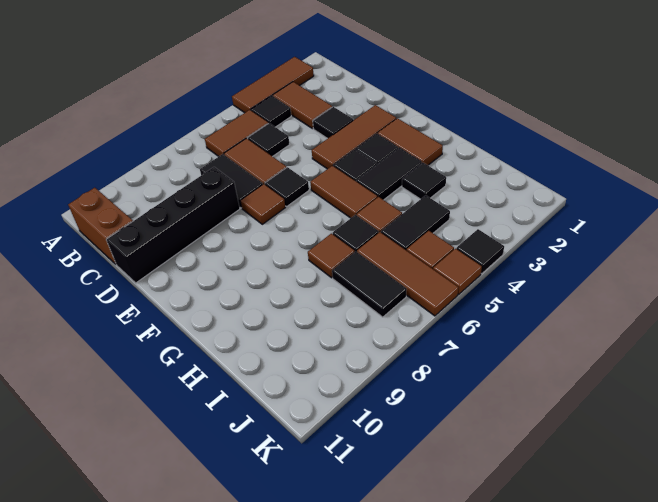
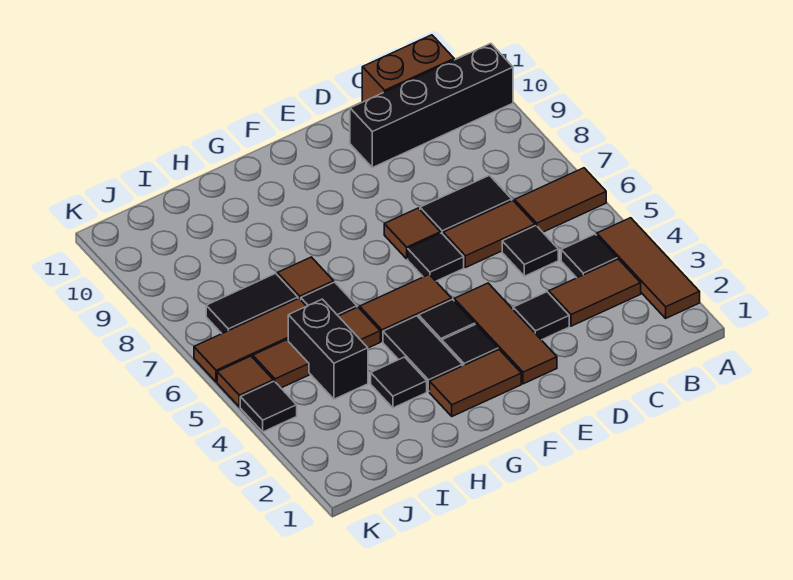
brown tile B5:B6 level 1 -> brown tile A6:B6 level 1
black brick D8:D11 level 1 -> black brick A10:D10 level 1
black tile I4:I5 level 1 -> black brick I4:I5 level 1

